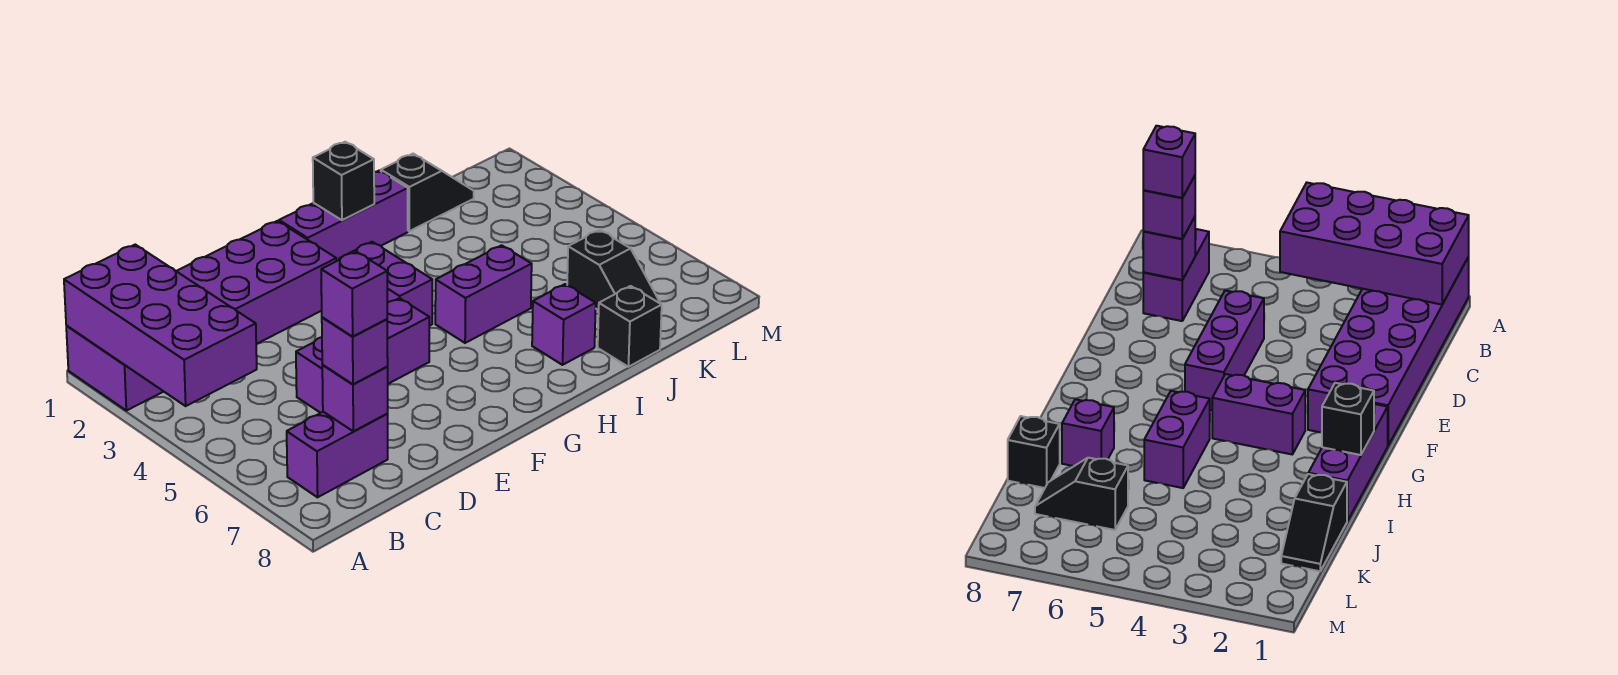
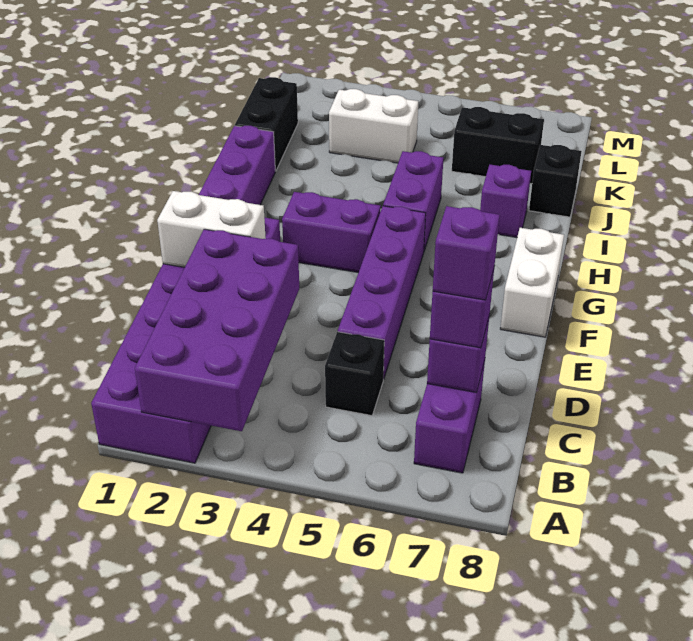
purple brick A1:B4 level 2 -> purple brick A2:D3 level 2
purple brick D5:F5 level 1 -> purple brick D5:G5 level 1
none -> white brick E1:E2 level 2
none -> white brick F8:G8 level 1
black brick H1 level 2 -> black brick C5 level 1
black slope J1:K1 level 1 top J -> black brick J1:K1 level 1
none -> white brick K3:K4 level 1
black slope K6:K7 level 1 top 6 -> black brick K6:K7 level 1

